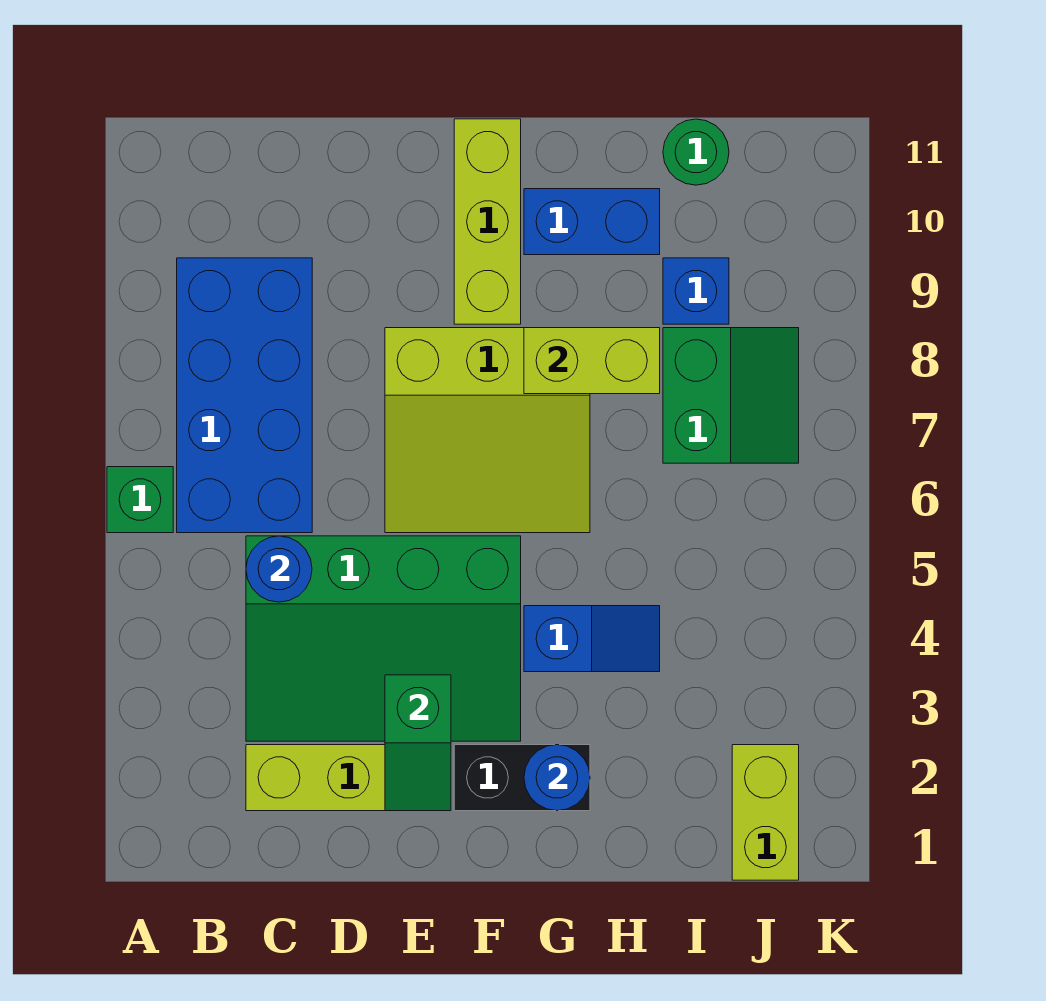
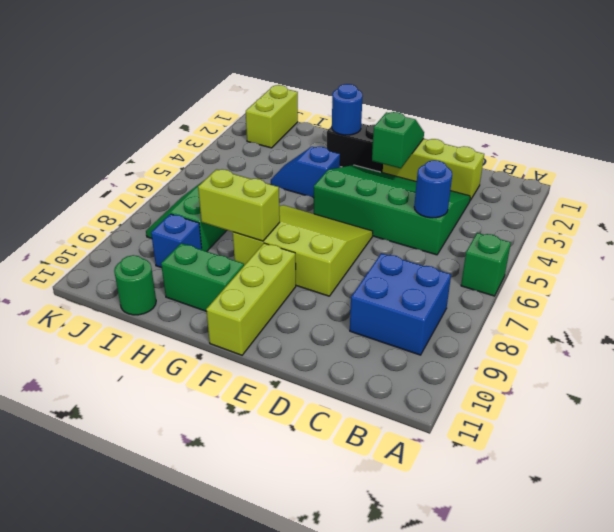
blue brick B6:C9 level 1 -> blue brick B8:C9 level 1
blue brick G10:H10 level 1 -> green brick G10:H10 level 1

